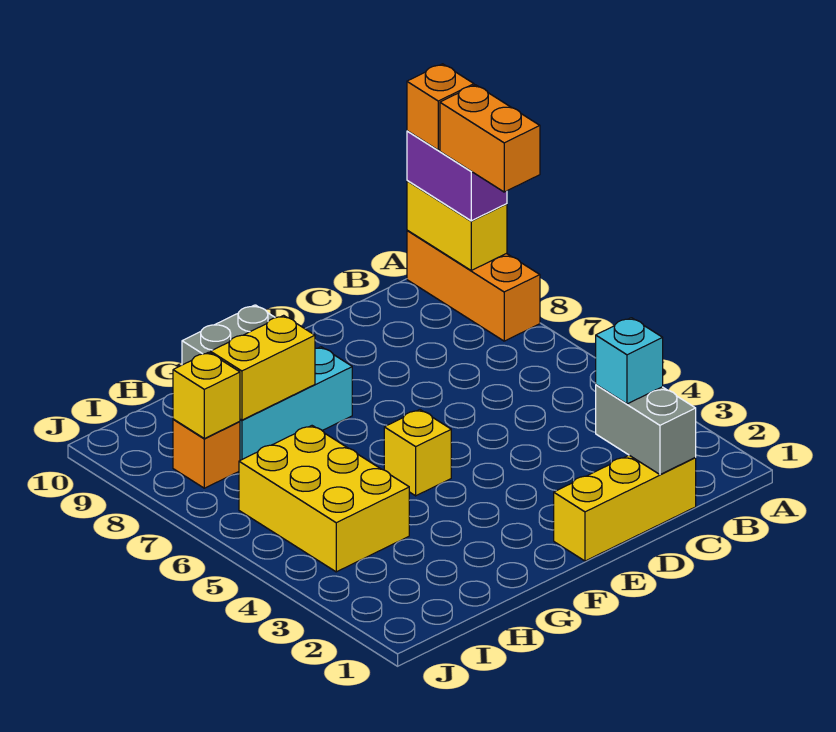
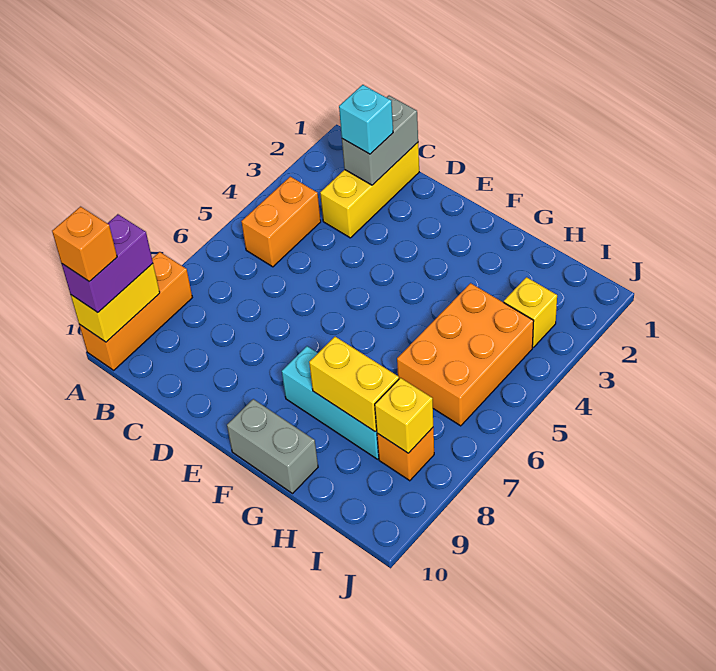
orange brick A8:A9 level 4 -> orange brick B4:B5 level 1
yellow brick C1:E1 level 1 -> yellow brick C1:C3 level 1
yellow brick F5 level 1 -> yellow brick I3 level 1
yellow brick H4:I6 level 1 -> orange brick H4:I6 level 1

